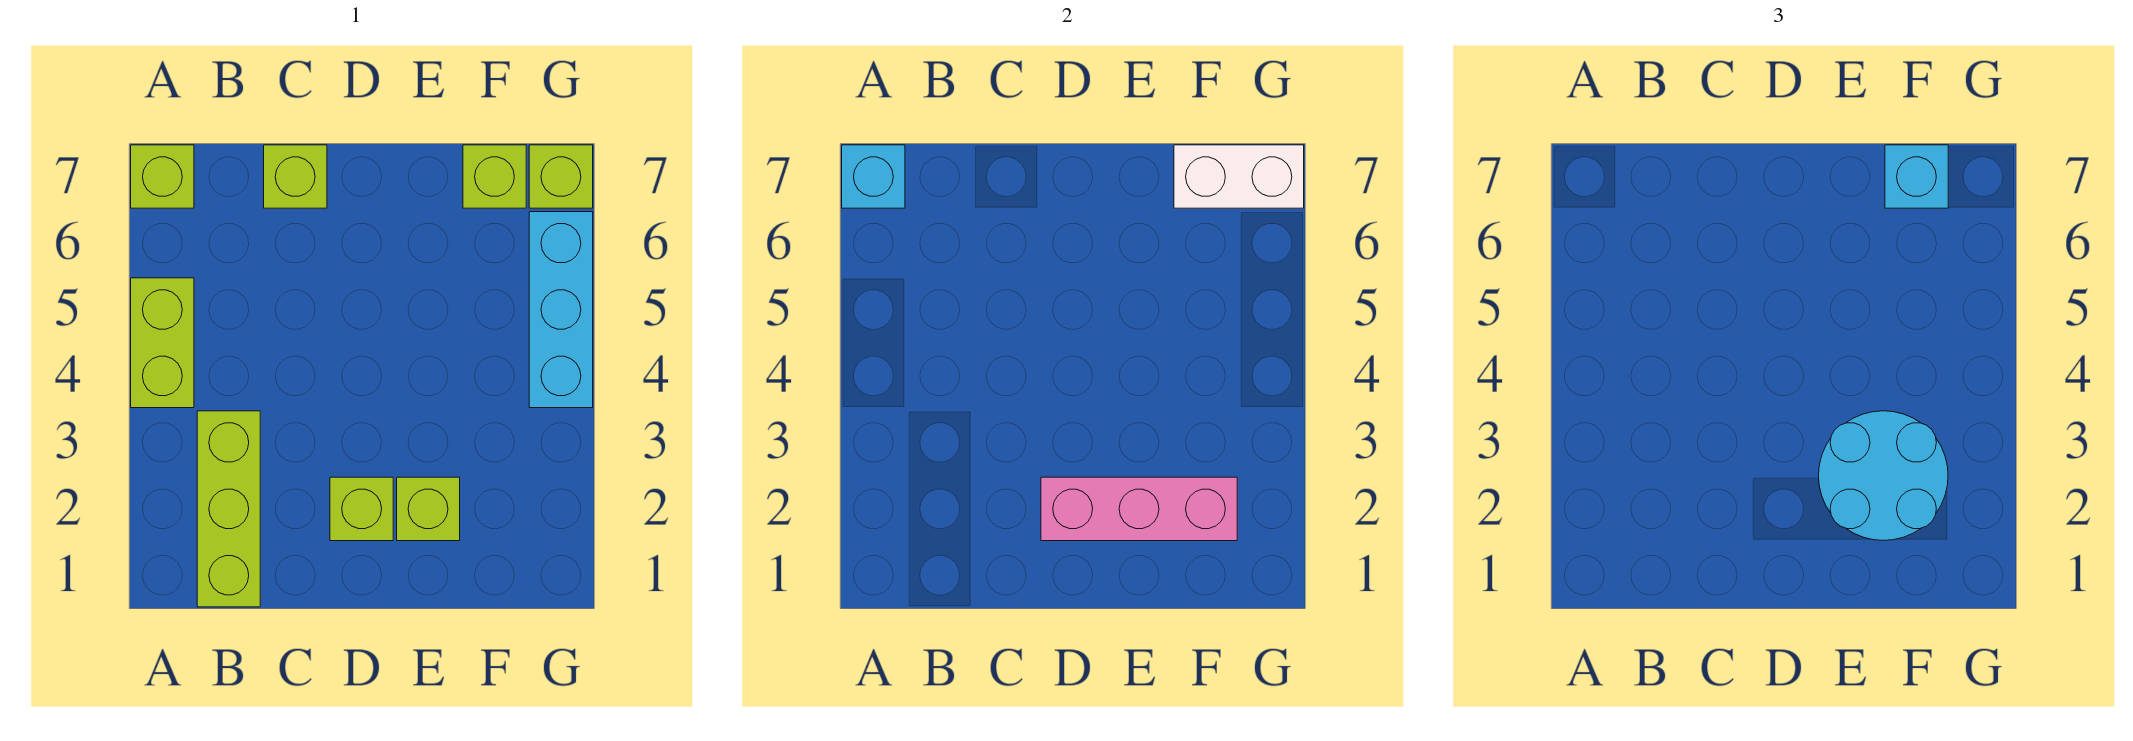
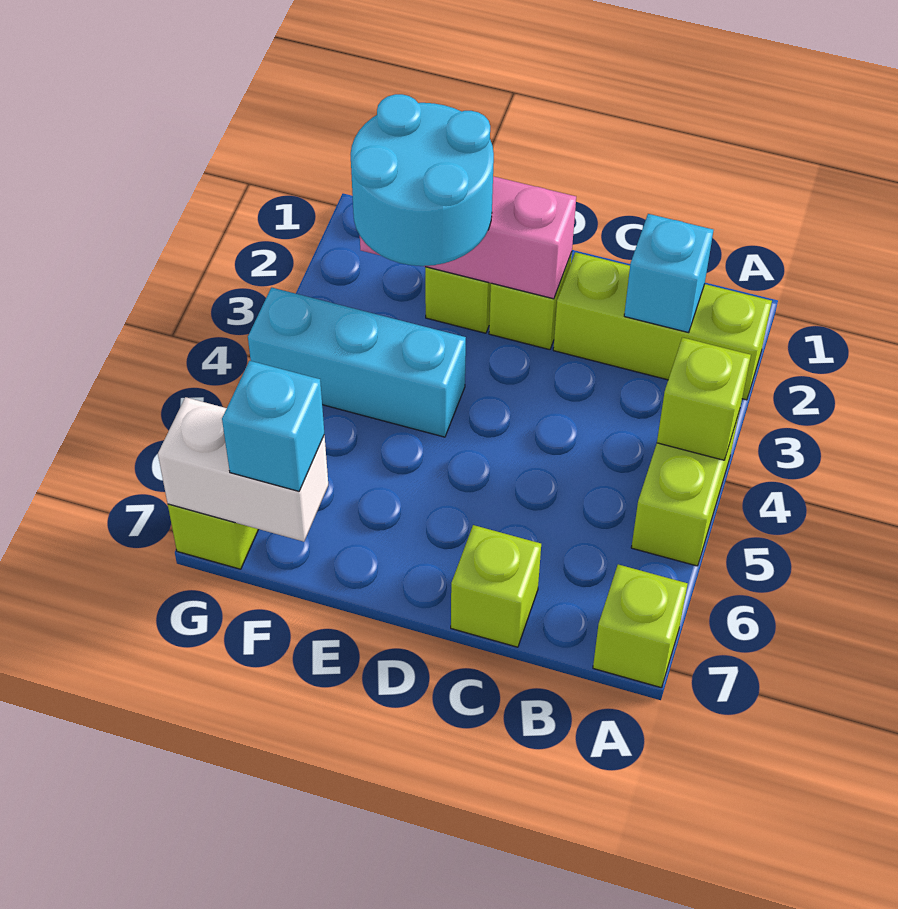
cyan brick A7 level 2 -> cyan brick B2 level 2
lime brick B1:B3 level 1 -> lime brick A2:C2 level 1
lime brick F7 level 1 -> lime brick A4 level 2
cyan brick G4:G6 level 1 -> cyan brick E4:G4 level 1

